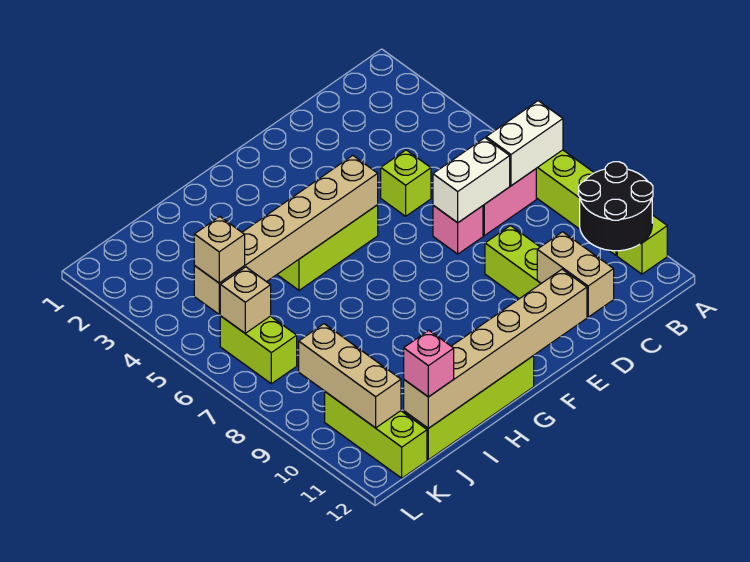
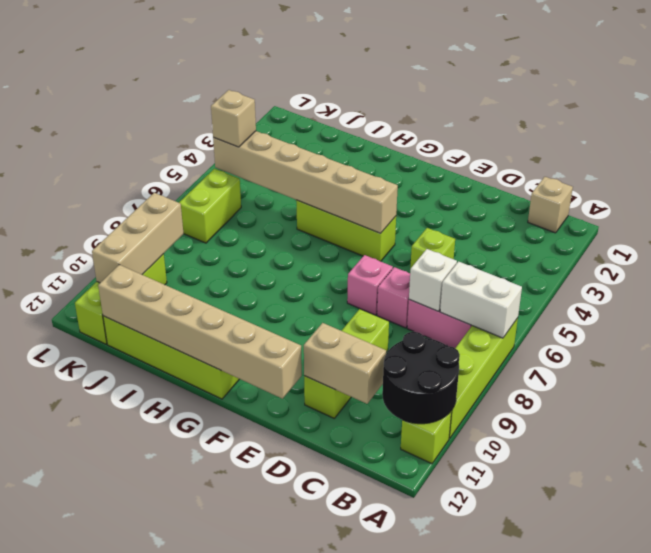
white brick C7:D7 level 2 -> white brick C7 level 2
tan brick D11:D12 level 2 -> tan brick C11:D11 level 2
pink brick J12 level 3 -> pink brick E7 level 1
tan brick K6 level 2 -> tan brick B1 level 1

